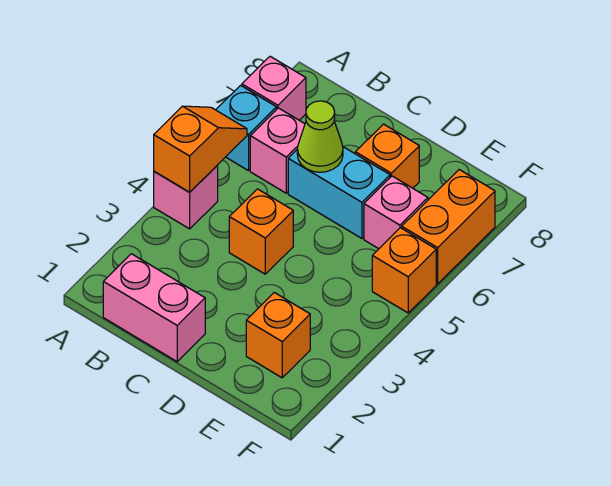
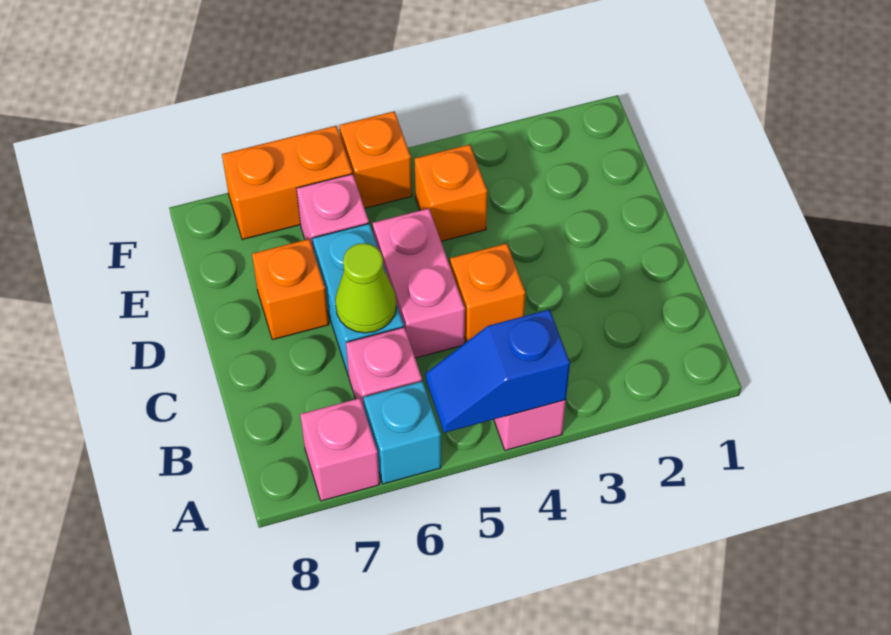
orange slope A4:A5 level 2 top 4 -> blue slope A4:A5 level 2 top 4
pink brick B1:C1 level 1 -> pink brick C5:D5 level 1
orange brick E2 level 1 -> orange brick E4 level 1

